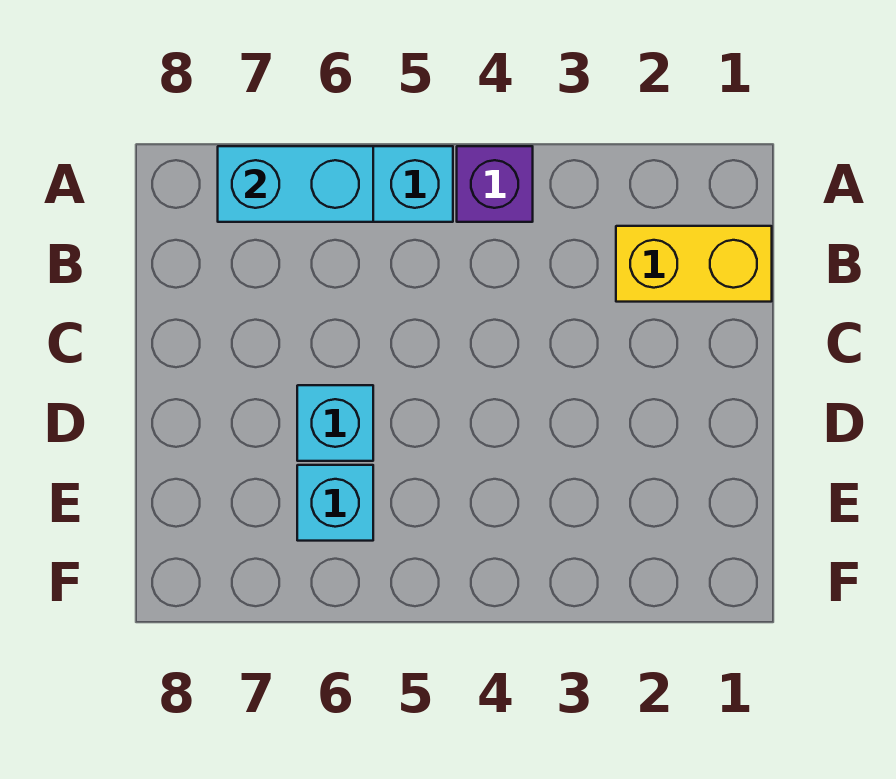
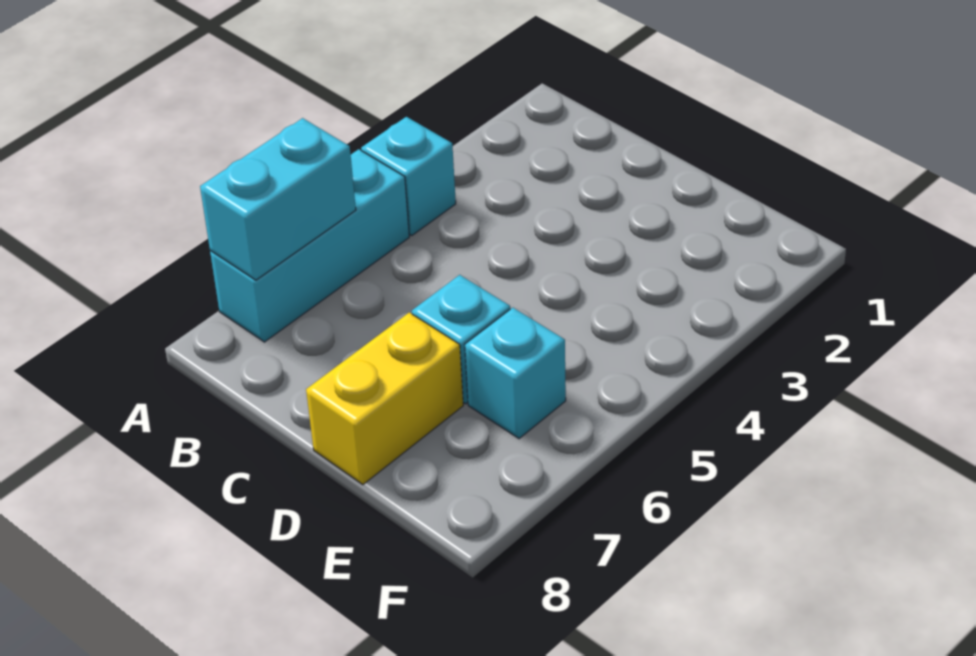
purple brick A4 level 1 -> cyan brick A4 level 1
yellow brick B1:B2 level 1 -> yellow brick D7:D8 level 1

